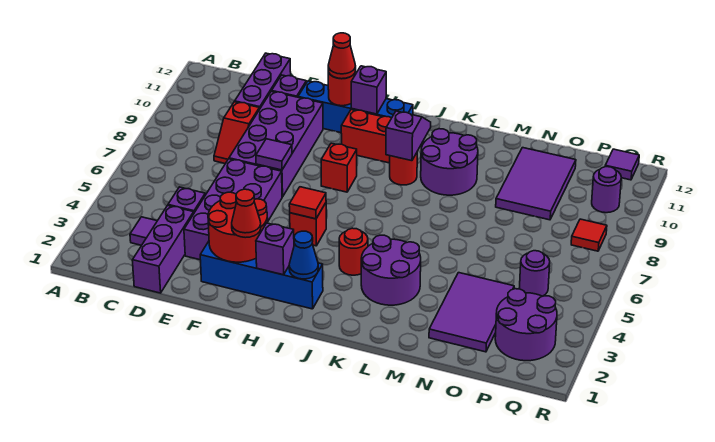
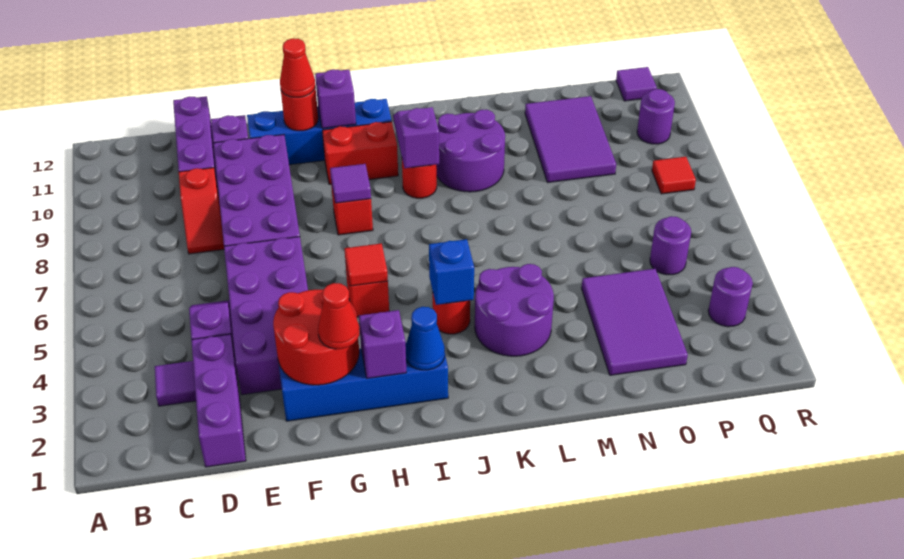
purple tile F7 level 2 -> purple tile H8 level 2
none -> blue brick J4 level 2
purple round brick P2:Q3 level 1 -> purple round brick Q3 level 1

